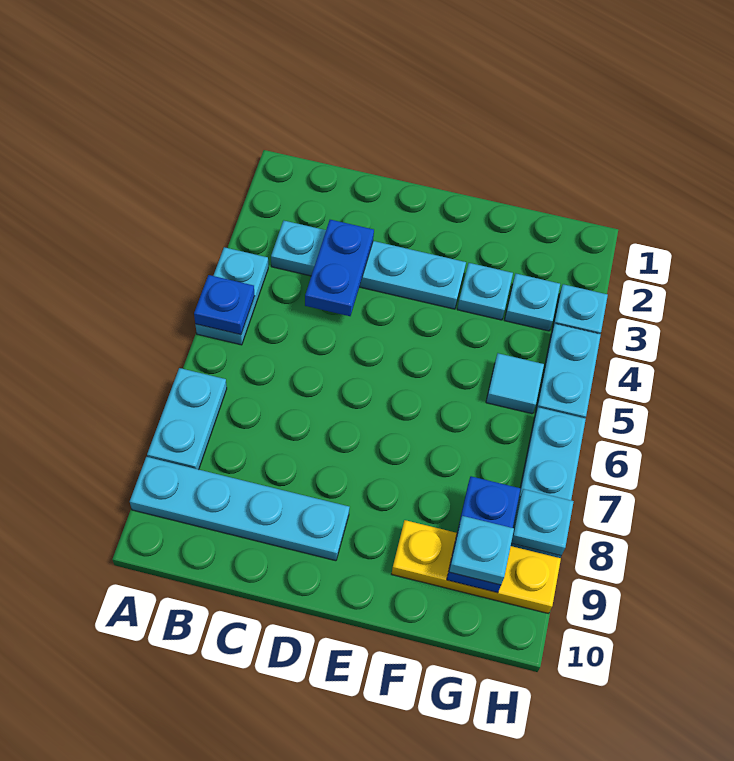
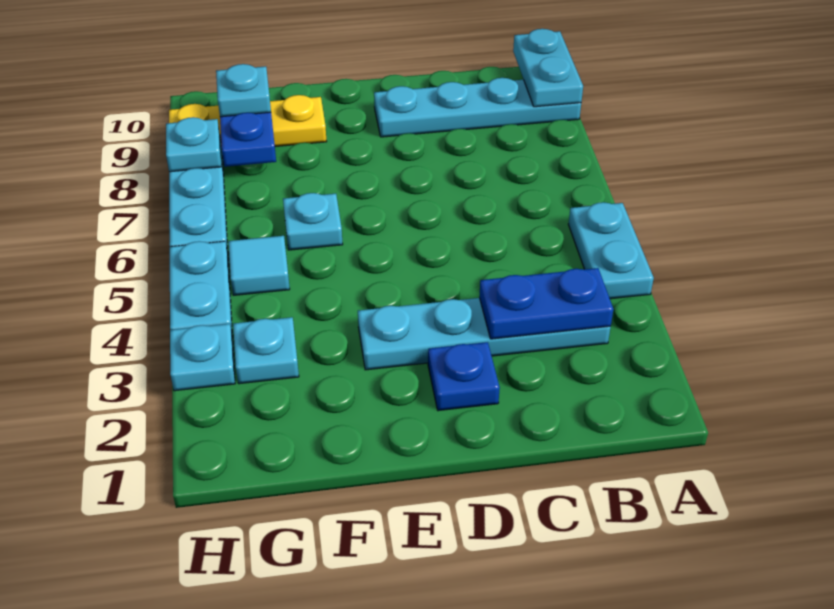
blue plate A5 level 2 -> blue plate D2 level 1
cyan plate A7:A8 level 1 -> cyan plate A9:A10 level 2
blue plate C3:C4 level 2 -> blue plate B3:C3 level 2
cyan plate F3 level 1 -> cyan plate F6 level 1

